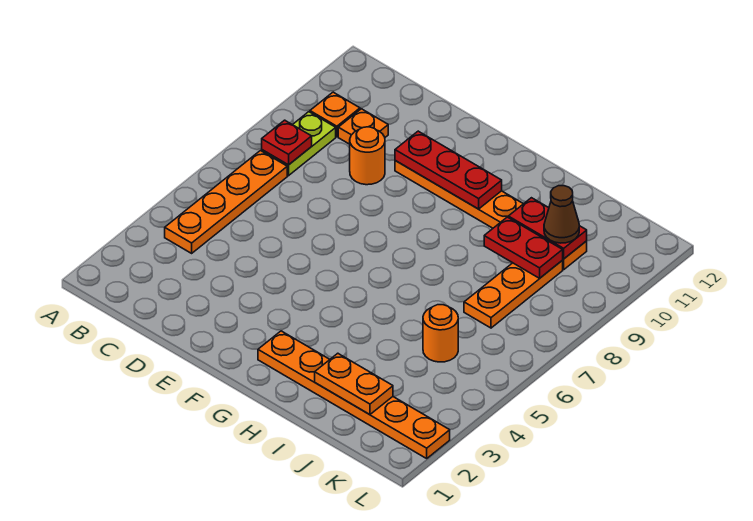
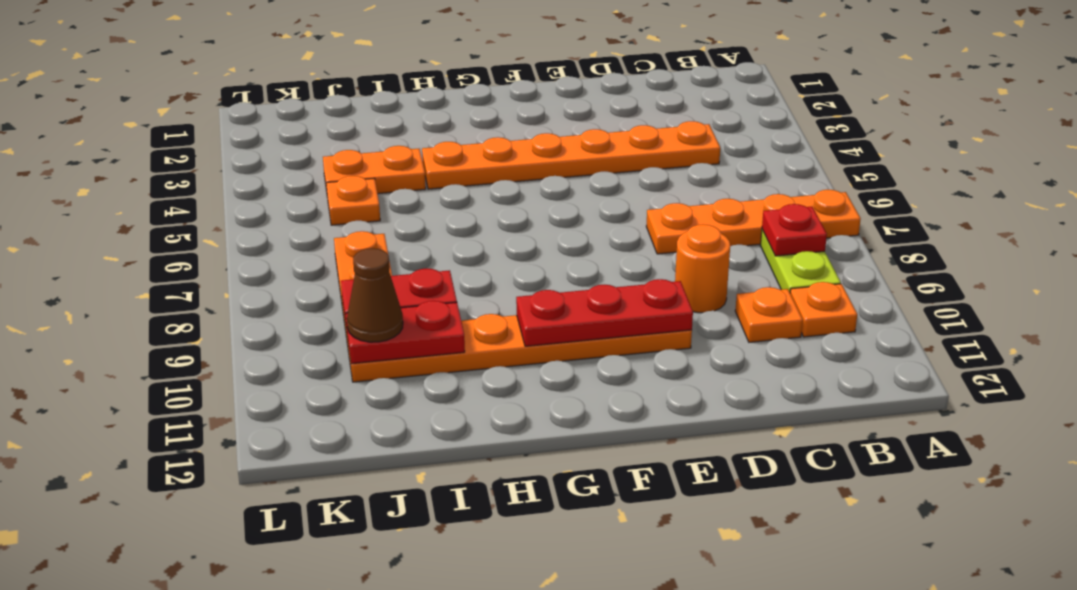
orange plate B4:B7 level 1 -> orange plate A7:D7 level 1
orange plate G2:L2 level 1 -> orange plate C4:H4 level 1
orange plate I2:J2 level 2 -> orange plate I4:J4 level 1
orange round brick J5 level 1 -> orange plate J5 level 1

